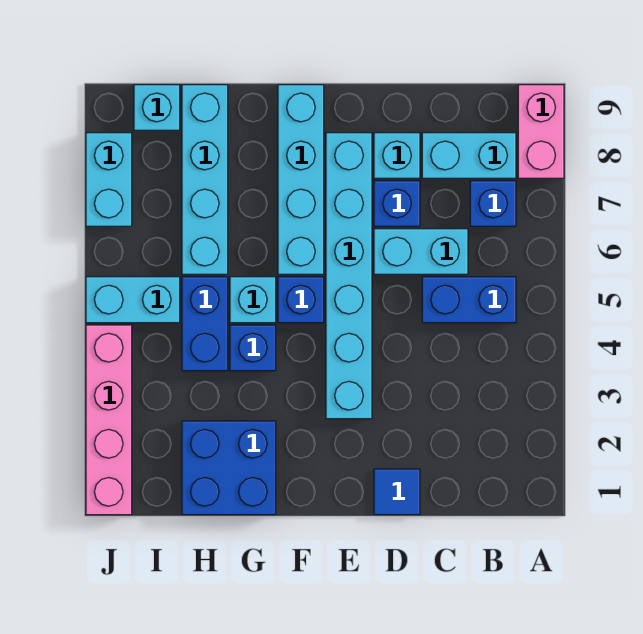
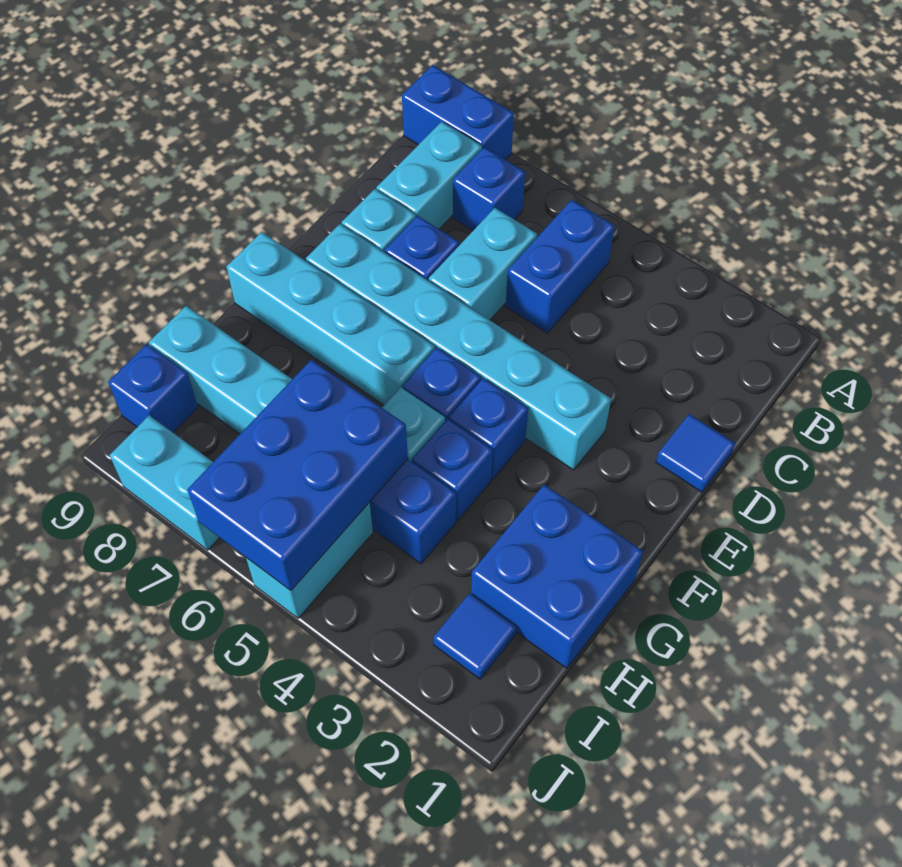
pink brick A8:A9 level 1 -> blue brick A8:A9 level 1
none -> blue brick F4 level 1
none -> blue brick H5:J6 level 2
none -> blue tile I2 level 1
cyan brick I9 level 1 -> blue brick I9 level 1
pink brick J1:J4 level 1 -> none

